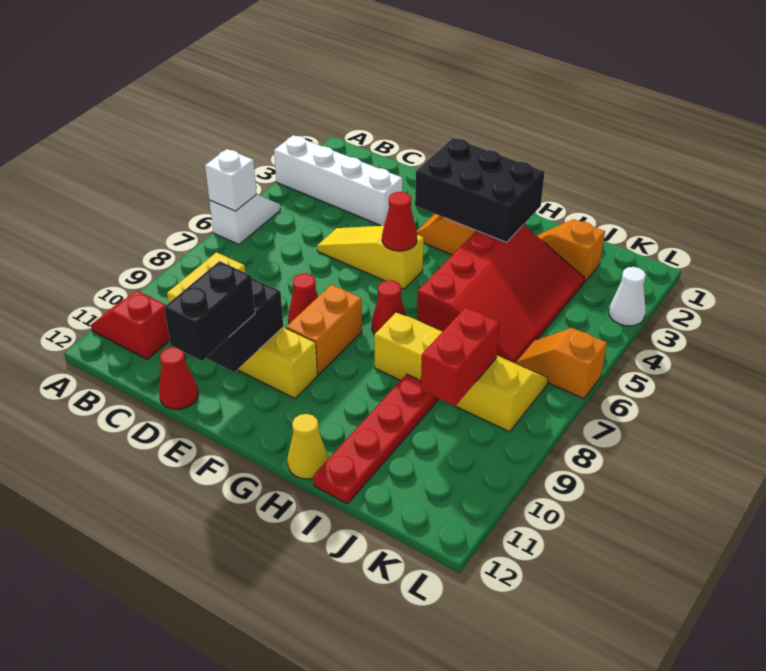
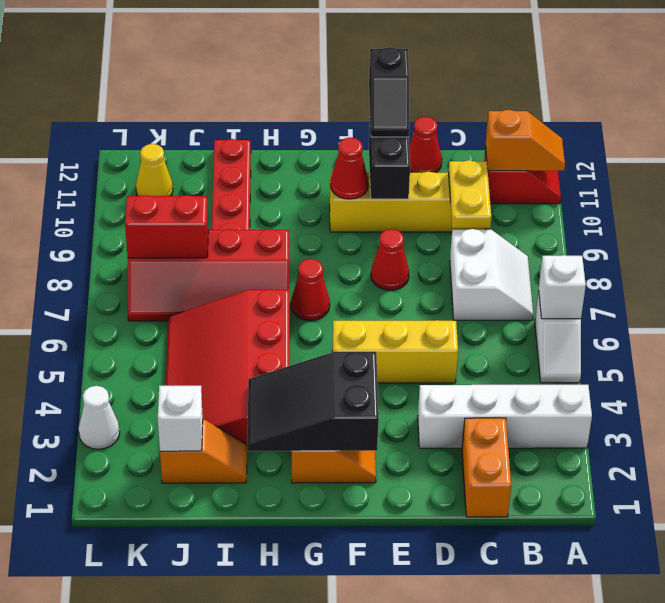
none -> white slope B7:C8 level 1 top C
yellow slope D5:F5 level 1 top F -> yellow brick D5:F5 level 1
black brick E11:E12 level 3 -> black slope E11:E12 level 3 top 12
black brick F2:H3 level 2 -> black slope F2:H3 level 2 top F
red cone F5 level 2 -> red cone F10 level 2
orange brick F8:F9 level 1 -> orange brick C1:C2 level 1
yellow slope H7:K8 level 1 top 8 -> red slope H7:K8 level 1 top 8
yellow cone H12 level 1 -> yellow cone K11 level 1
none -> white brick J2 level 2
red brick J8:J9 level 2 -> red brick J8:K8 level 2
orange slope K6:L6 level 1 top L -> orange slope A11:B11 level 2 top B

